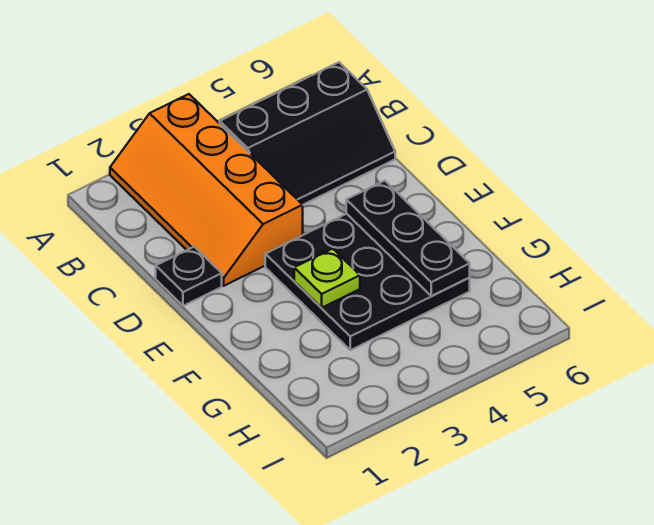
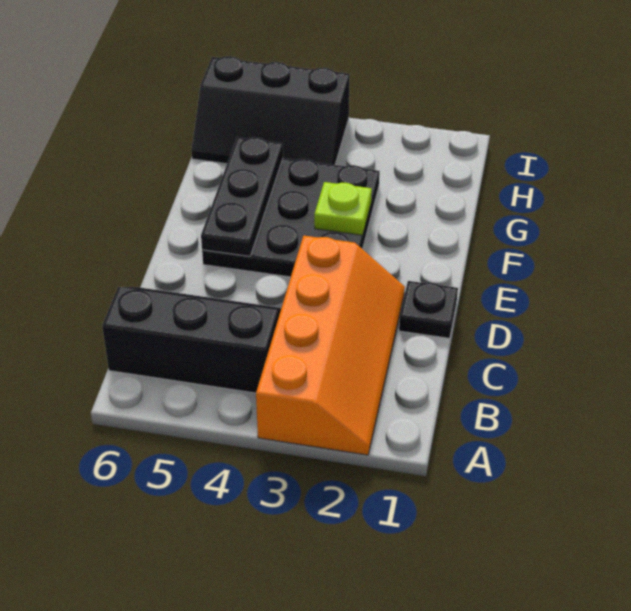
none -> black slope H4:I6 level 1 top I

